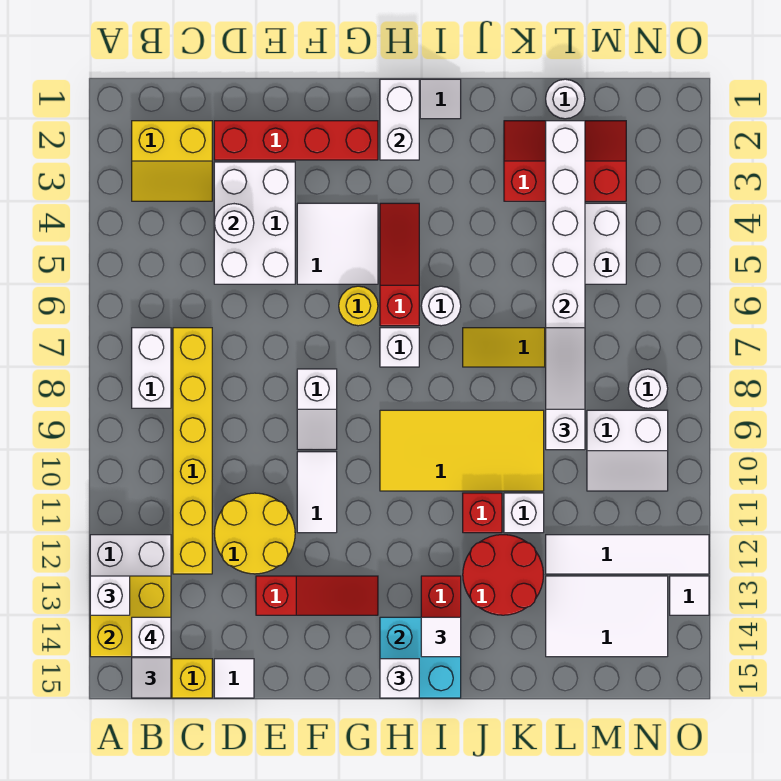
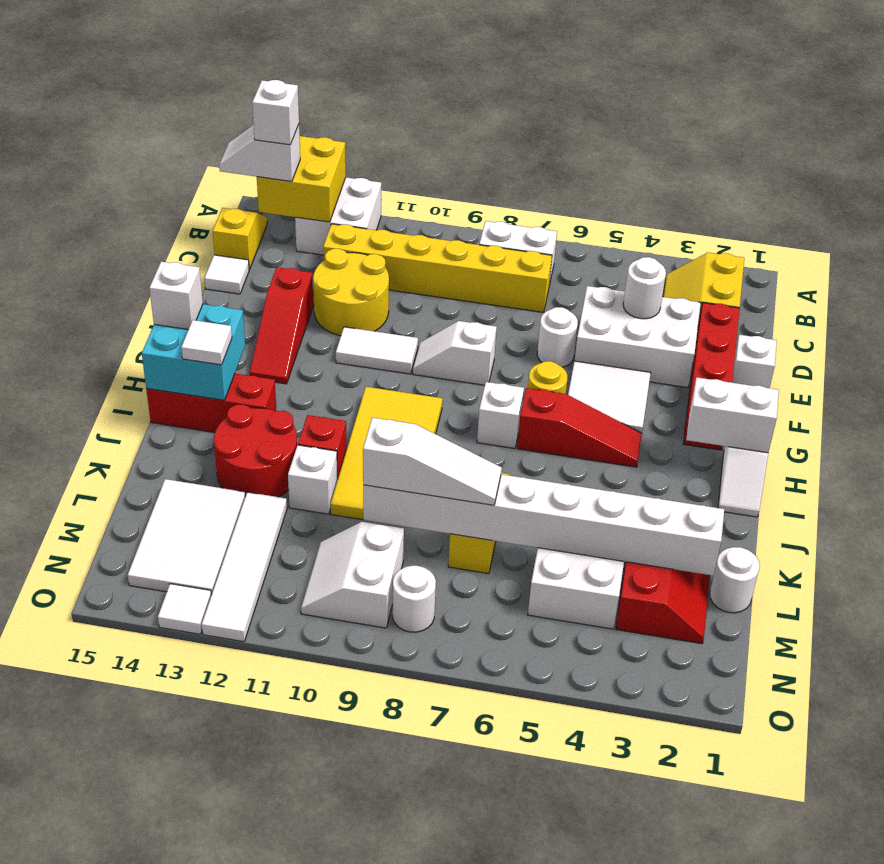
white brick A13 level 3 -> white brick E1 level 1
white round brick I6 level 1 -> white round brick E6 level 1

